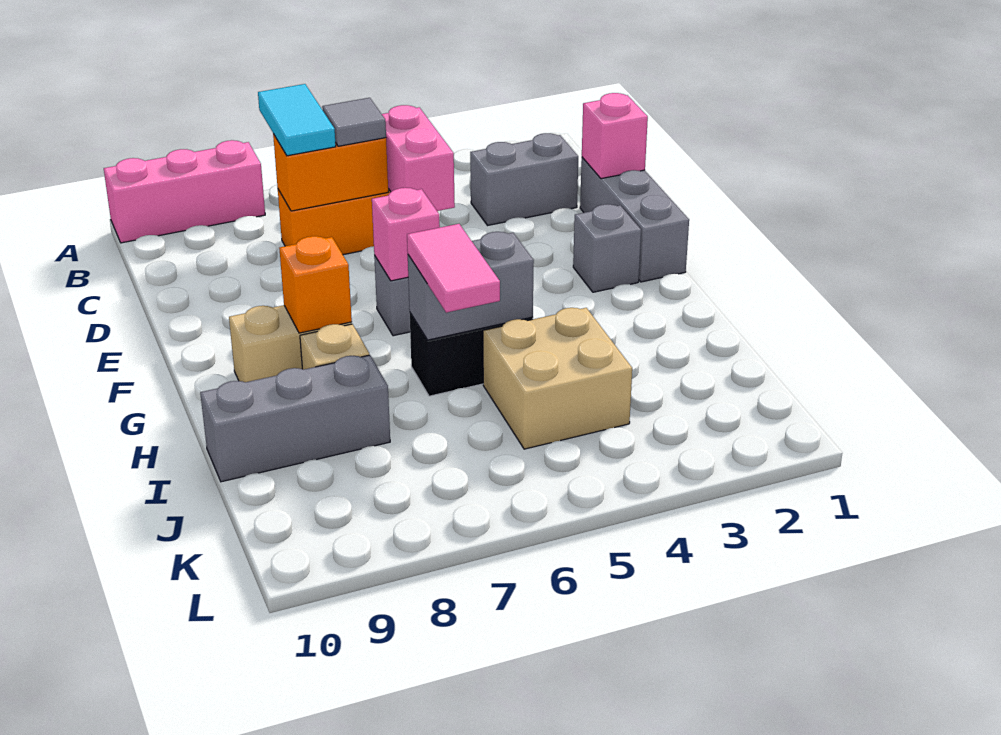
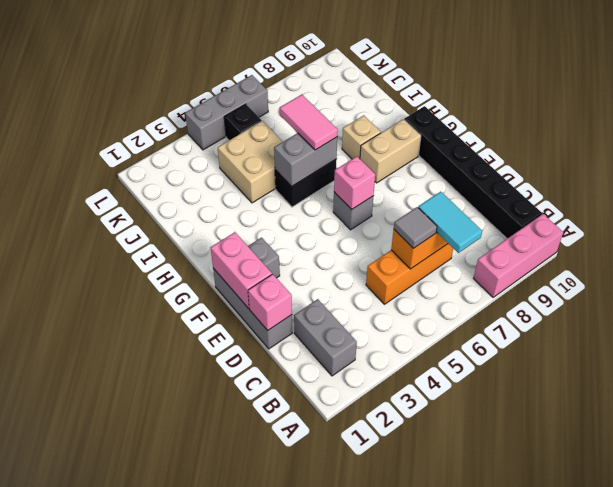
none -> black brick B10:G10 level 1
grey brick C2:C3 level 1 -> grey brick B2:C2 level 1
pink brick C5:D5 level 2 -> pink brick E1:F1 level 2
orange brick G8 level 2 -> none
grey brick I8:I10 level 1 -> grey brick L4:L6 level 1
none -> black brick K5 level 1

